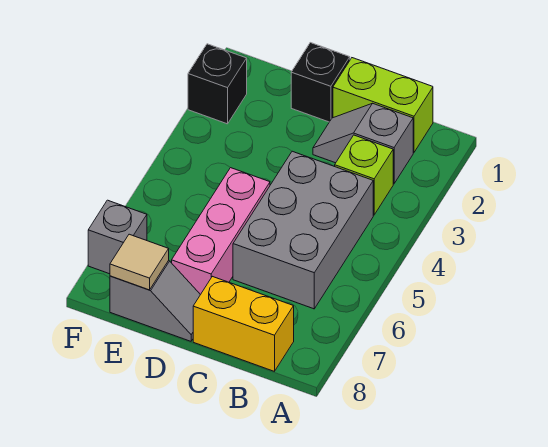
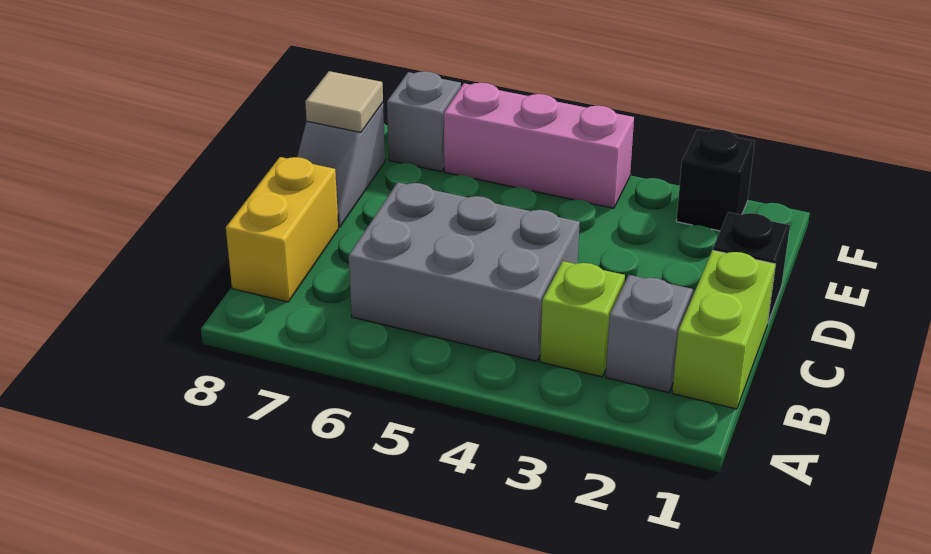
pink brick D5:D7 level 1 -> pink brick F4:F6 level 1

